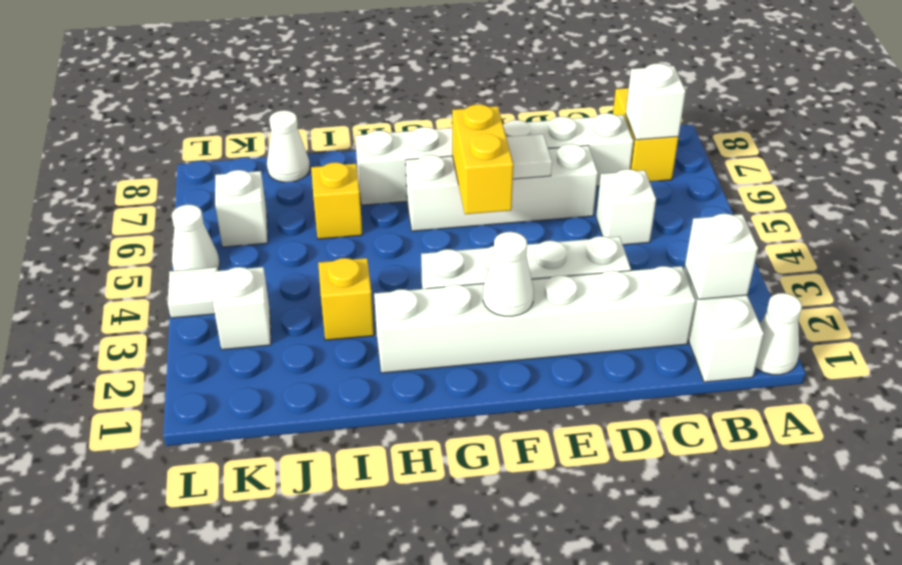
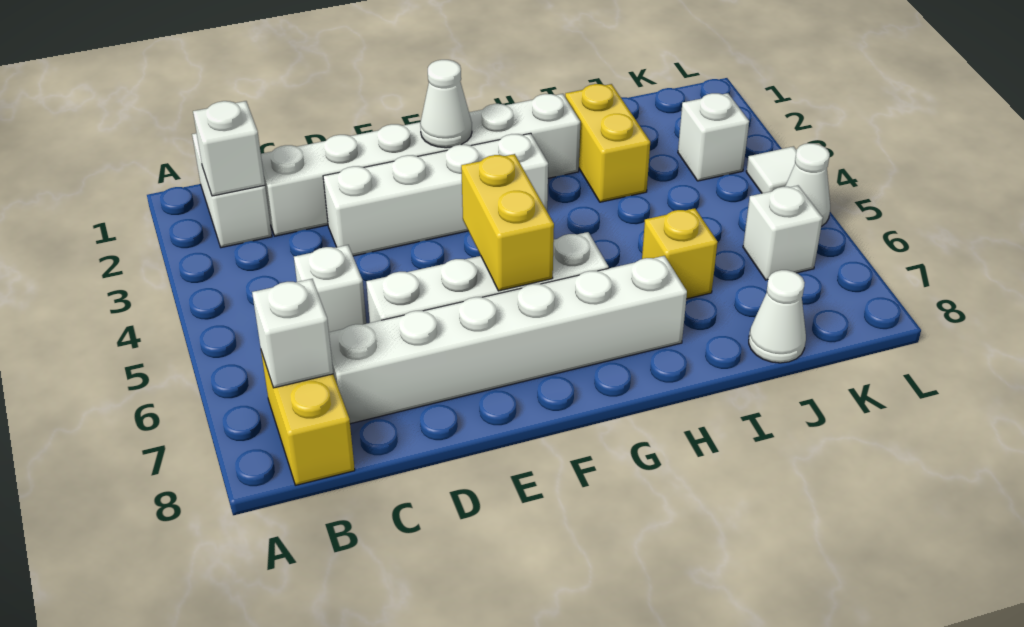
white cone A1 level 1 -> none
white tile E6 level 2 -> none
yellow brick I3 level 1 -> yellow brick I2:I3 level 1

